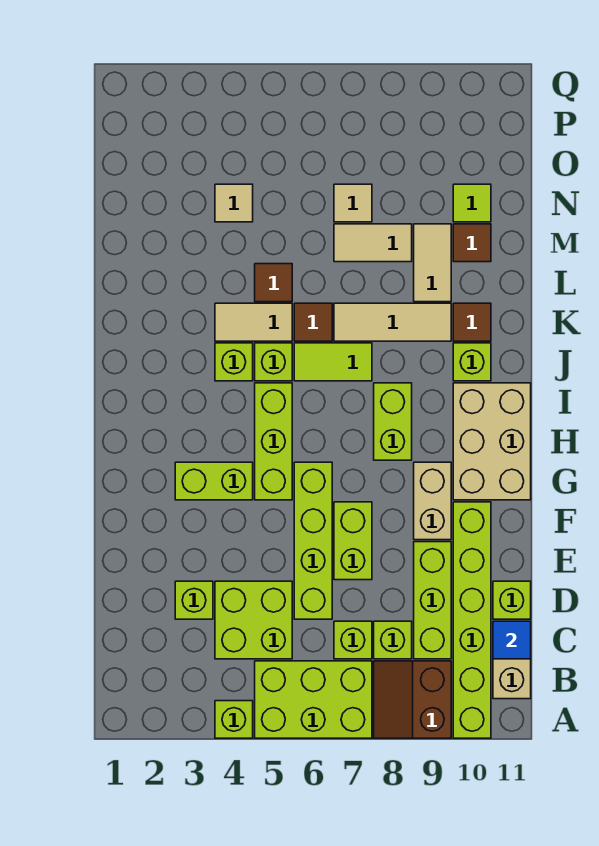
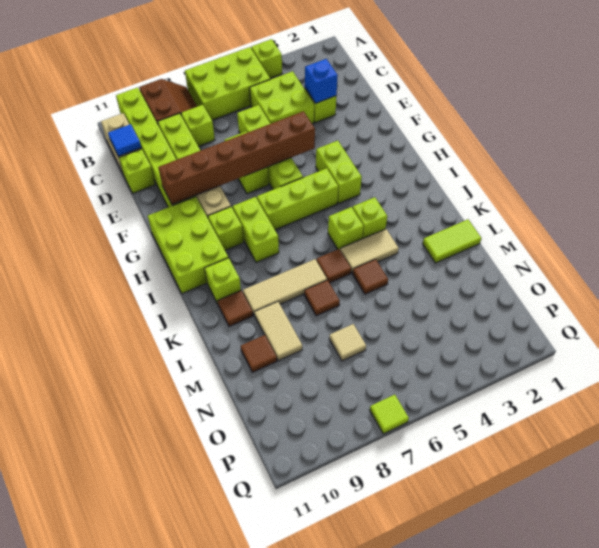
lime brick C7 level 1 -> lime brick H9 level 1
none -> blue brick D3 level 2
none -> brown brick F5:F10 level 2
lime brick G3:G4 level 1 -> lime brick G4:H4 level 1
lime brick G5:I5 level 1 -> lime brick H5:H7 level 1
tan brick G10:I11 level 1 -> lime brick G10:I11 level 1
lime tile J6:J7 level 1 -> lime tile L1:L2 level 1
none -> brown tile L7 level 1
tan tile M7:M8 level 1 -> none
tan tile N4 level 1 -> none
lime tile N10 level 1 -> lime tile Q7 level 1

